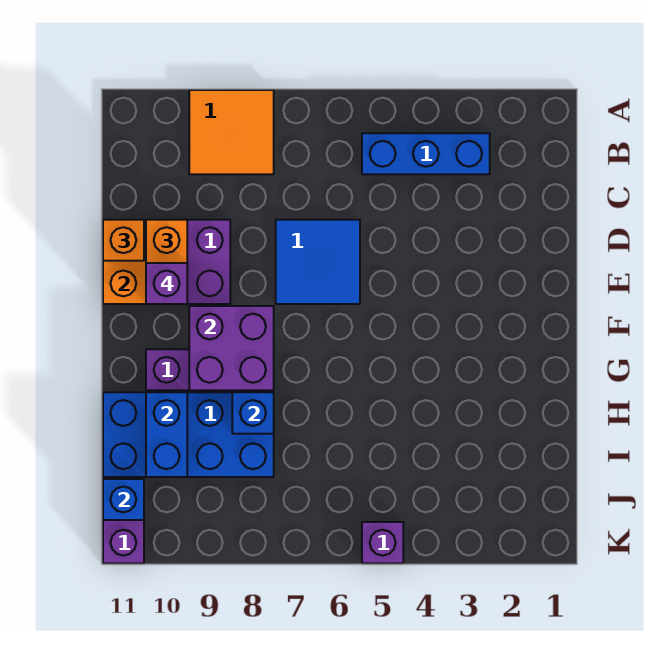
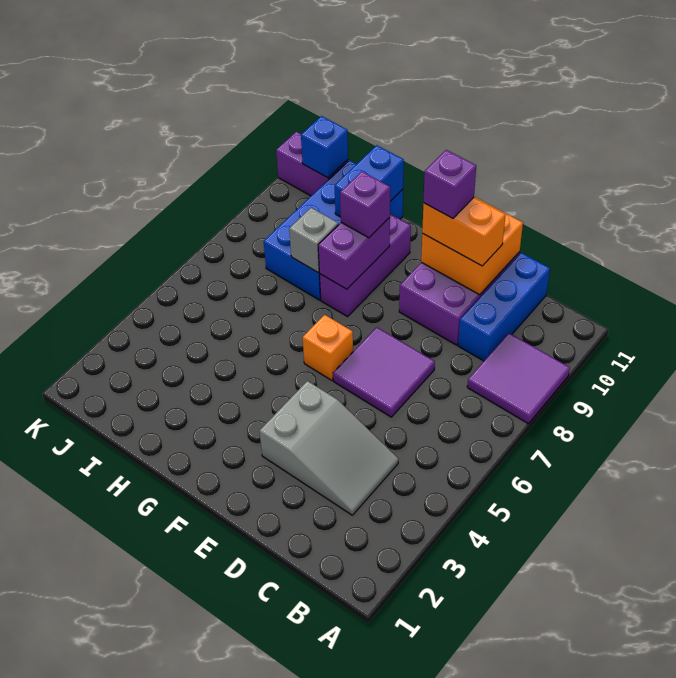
orange tile A8:B9 level 1 -> purple tile A8:B9 level 1
blue brick B3:B5 level 1 -> blue brick C9:C11 level 1
none -> grey slope C3:E4 level 1 top E
blue tile D6:E7 level 1 -> purple tile D6:E7 level 1
orange brick D11 level 3 -> orange brick F6 level 1
purple brick F8:G9 level 2 -> purple brick G8:G9 level 2
blue brick H8 level 2 -> grey brick H8 level 2
blue brick H10:I10 level 2 -> blue brick H10:H11 level 2
purple brick K5 level 1 -> purple brick G9 level 3

